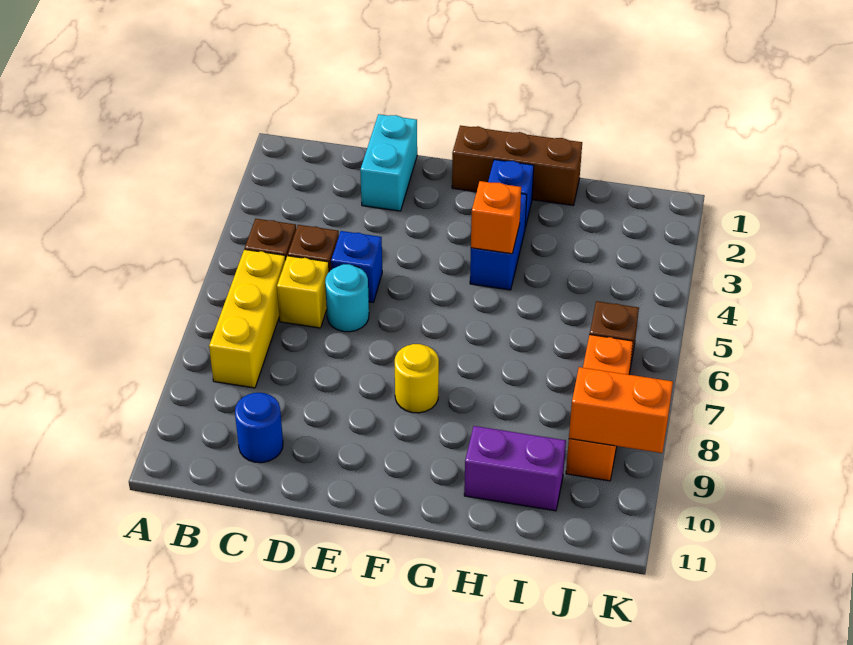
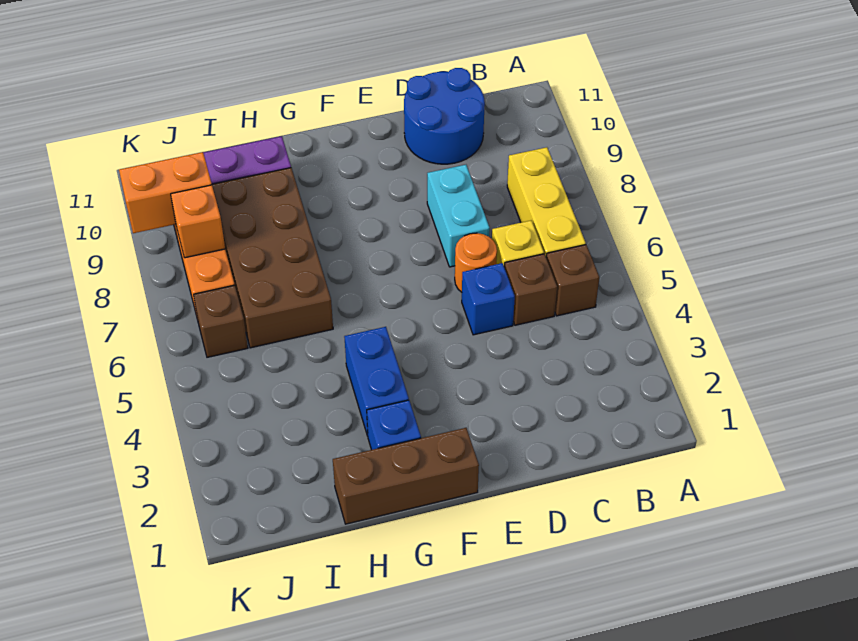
blue round brick C10 level 1 -> blue round brick C10:D11 level 1
cyan brick D1:D2 level 1 -> cyan brick D7:D8 level 1
cyan round brick D6 level 1 -> orange round brick D6 level 1
yellow round brick F8 level 1 -> none
orange brick G4 level 2 -> orange brick J8 level 2
none -> brown brick H6:I9 level 1

